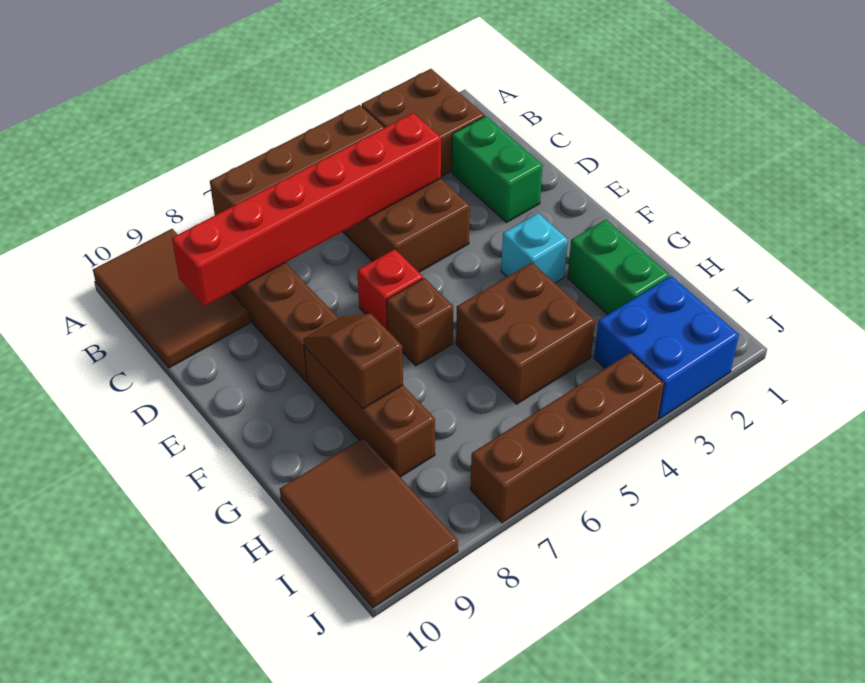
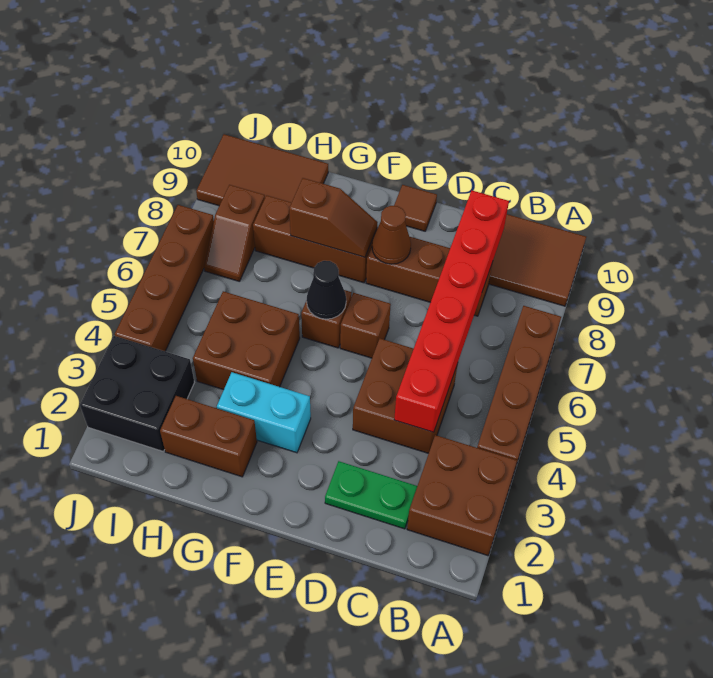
green brick C2:D2 level 1 -> green plate C2:D2 level 1
red brick E6 level 1 -> brown brick E6 level 1
none -> brown cone E8 level 2
none -> brown tile E10 level 1
cyan brick F3 level 1 -> cyan brick F3:G3 level 1
none -> black cone F6 level 2
green brick G2:H2 level 1 -> brown brick G2:H2 level 1
blue brick I2:J3 level 1 -> black brick I2:J3 level 1
none -> brown slope I7:I8 level 1 top 8

